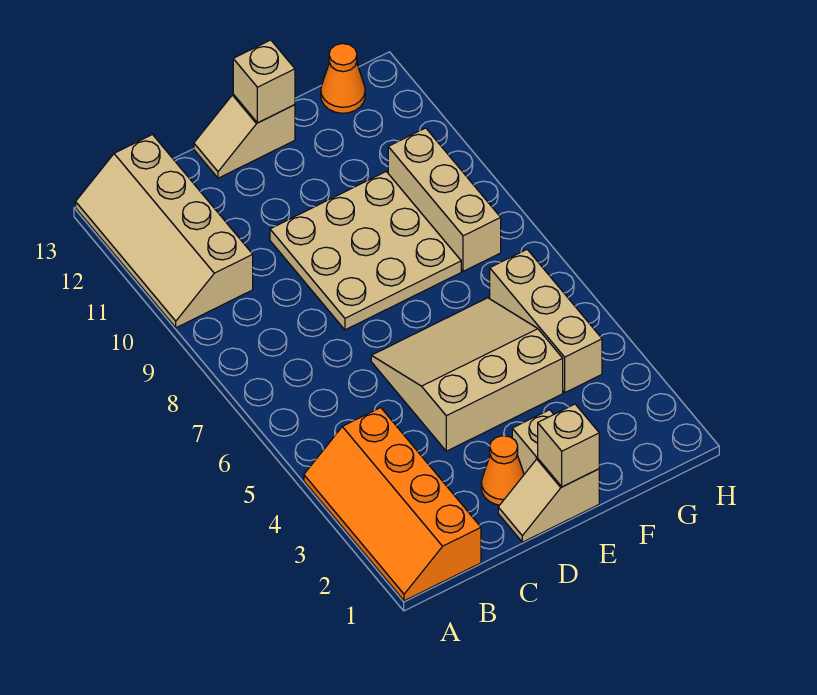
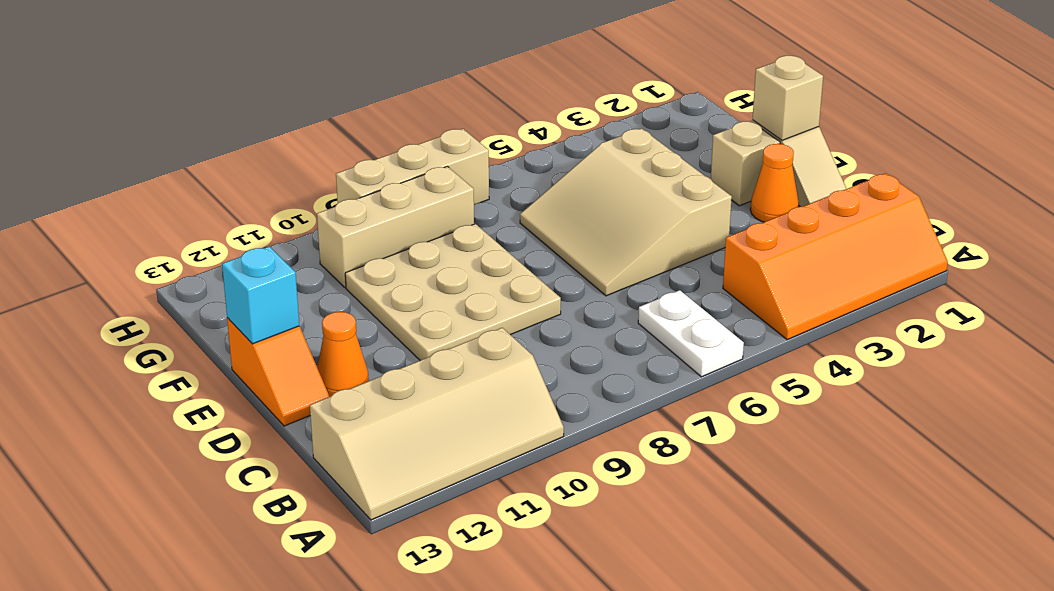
none -> white plate A6:B6 level 1
tan slope D13:E13 level 1 top E -> orange slope D13:E13 level 1 top E
tan brick E13 level 2 -> cyan brick E13 level 2
tan brick G4:G6 level 1 -> tan brick H7:H9 level 1
orange cone G13 level 1 -> orange cone D12 level 1

